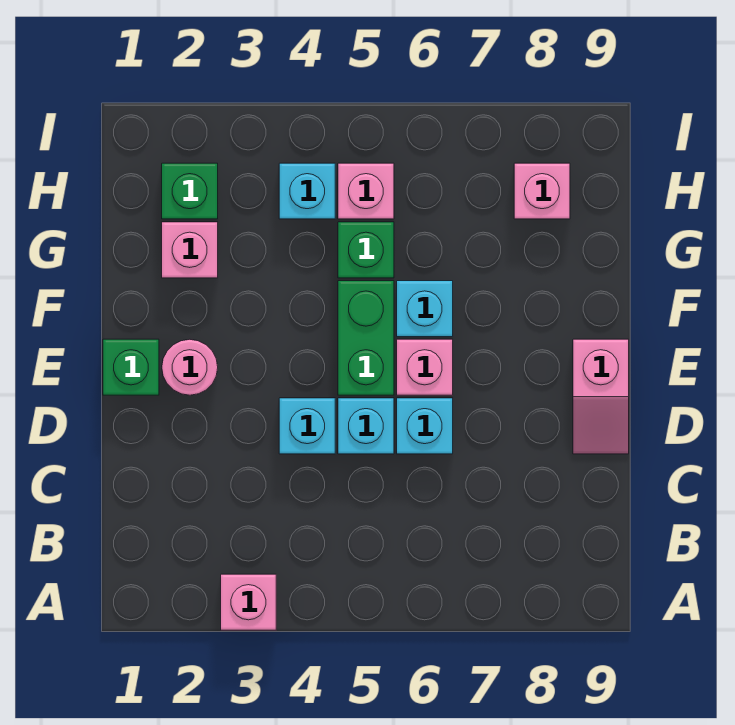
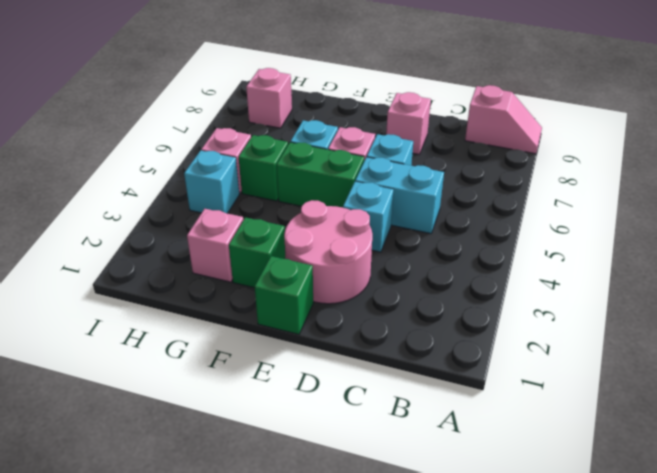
pink brick A3 level 1 -> pink brick D8 level 1
cyan brick D5 level 1 -> cyan brick C5:D5 level 1
pink slope D9:E9 level 1 top E -> pink slope A9:B9 level 1 top B
pink round brick E2 level 1 -> pink round brick D2:E3 level 1
green brick H2 level 1 -> green brick F2 level 1

